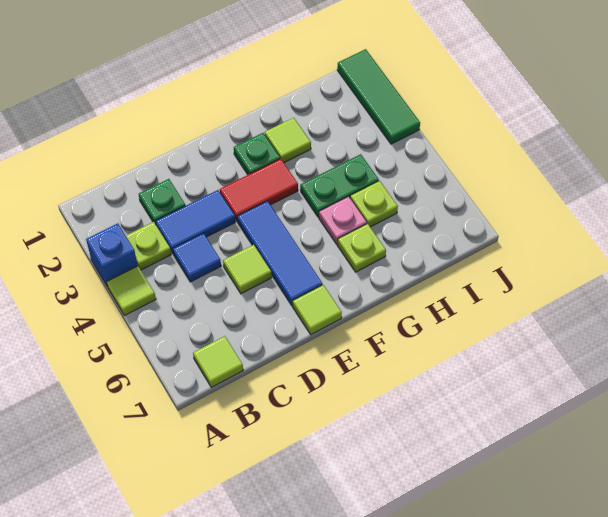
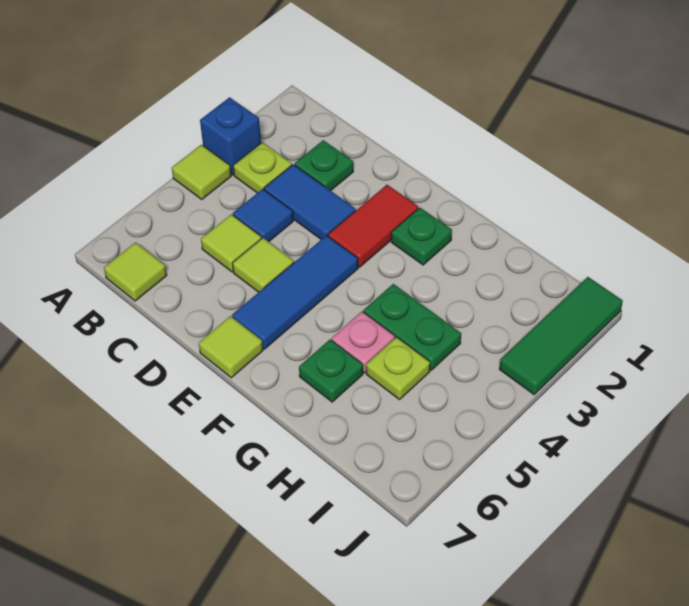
red tile E3:F3 level 1 -> red tile E2:E3 level 1
lime tile G2 level 1 -> lime tile C5 level 1
lime plate G6 level 1 -> green plate G6 level 1

